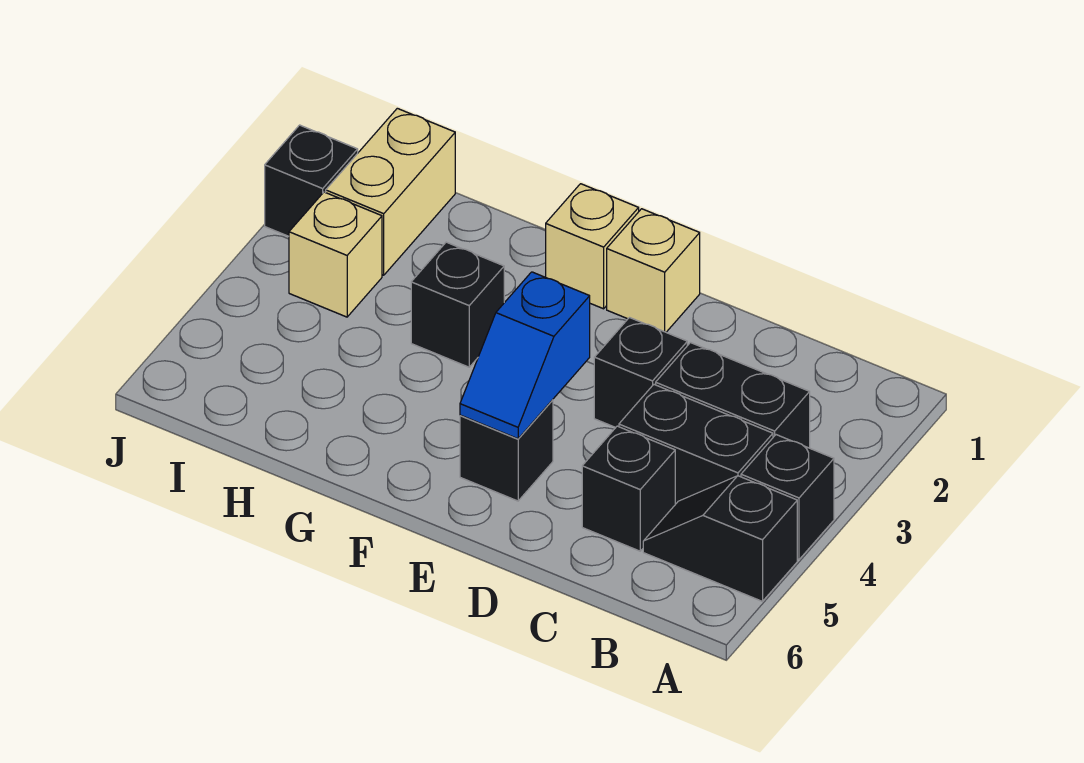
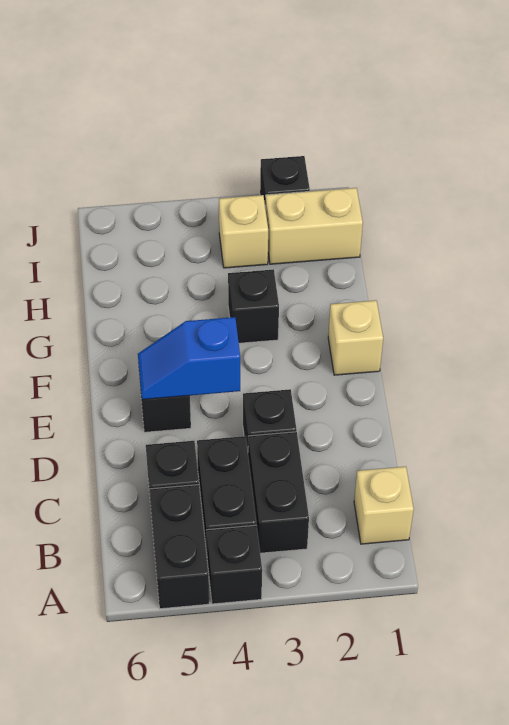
black slope A5:B5 level 1 top A -> black brick A5:B5 level 1
tan brick E1 level 1 -> tan brick B1 level 1

